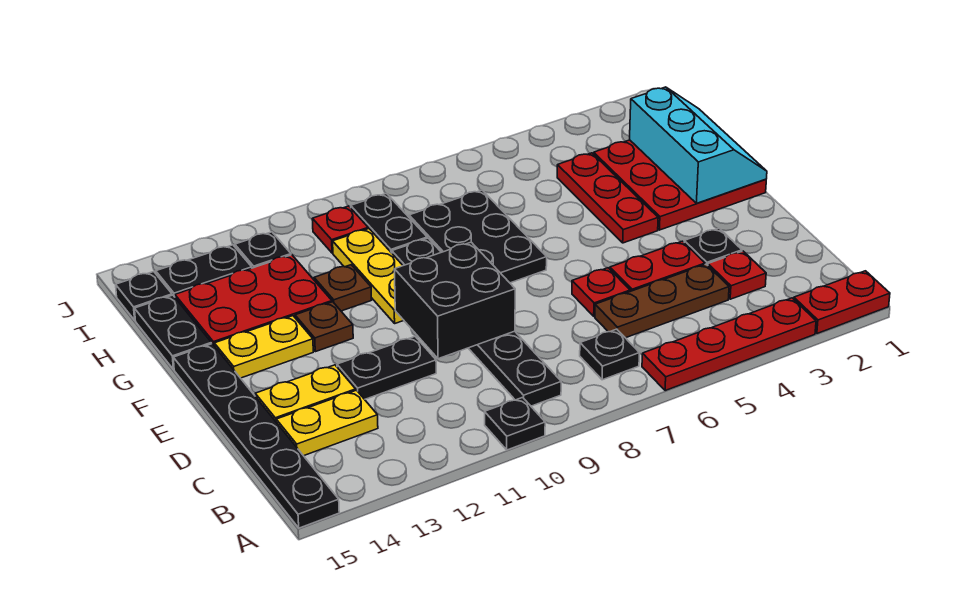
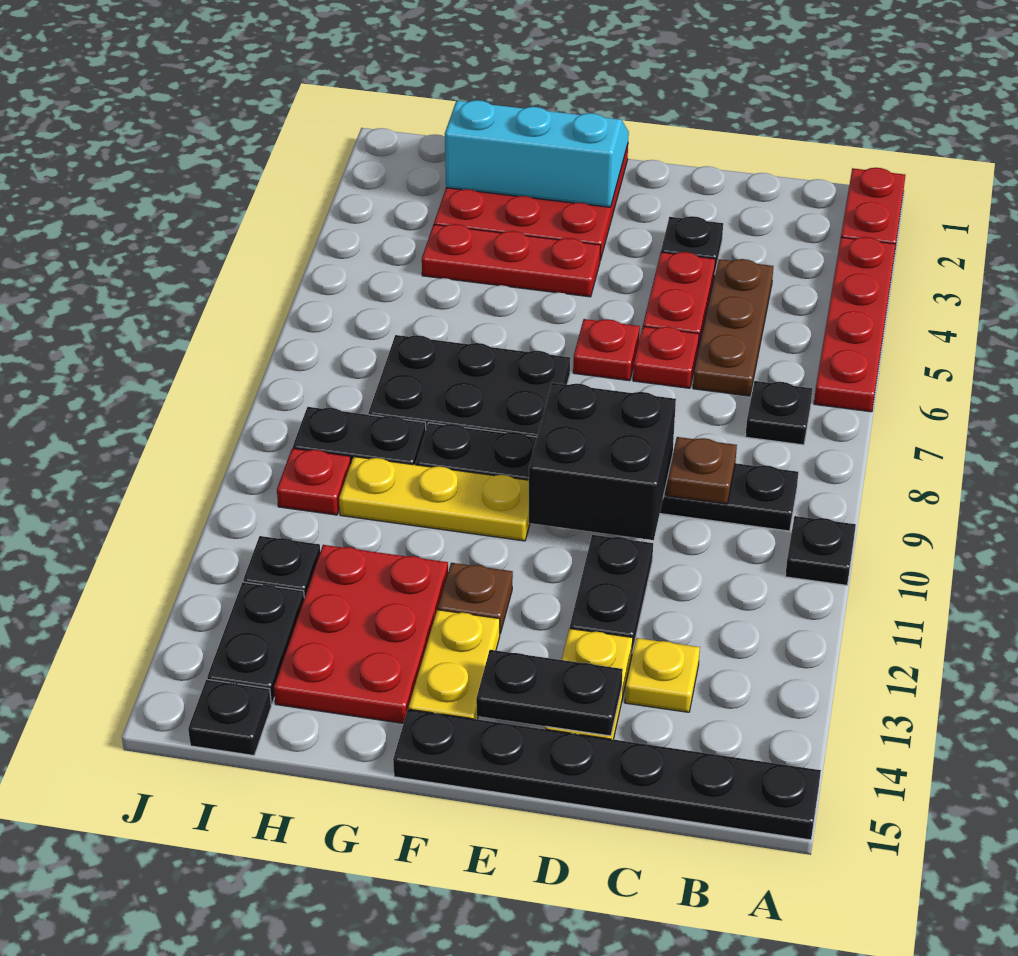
red plate C3 level 1 -> red plate E6 level 1
yellow plate C13:C14 level 1 -> yellow plate C13 level 1
brown plate G11 level 1 -> brown plate C9 level 2
black plate G15:H15 level 1 -> black plate D14:E14 level 2

